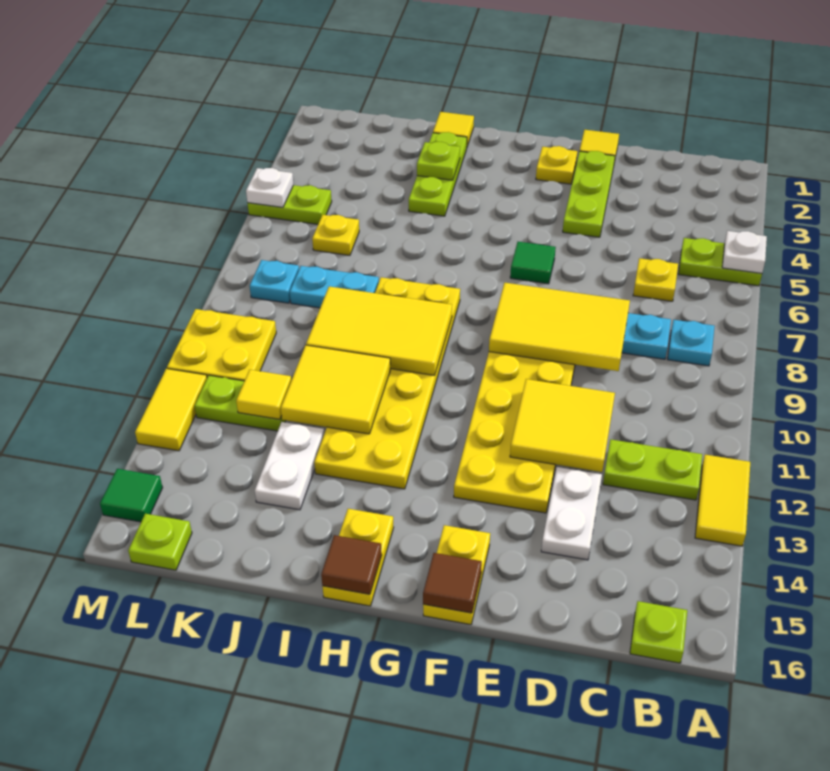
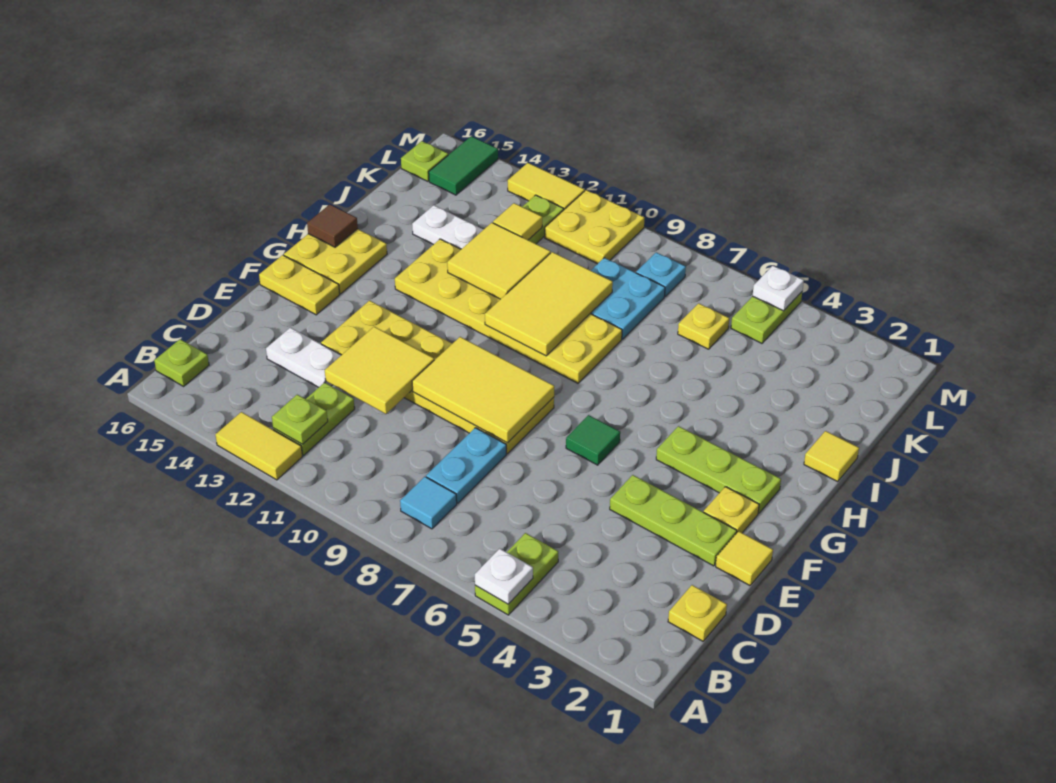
cyan plate B8 level 1 -> cyan tile B8 level 1
yellow plate C6 level 1 -> yellow plate C1 level 1
yellow tile D8:F9 level 2 -> yellow tile E8:F10 level 2
brown tile F16 level 2 -> none
yellow plate H15:H16 level 1 -> yellow plate G15:H16 level 1
lime plate I2:I4 level 1 -> lime plate G2:G4 level 1
lime plate I3 level 2 -> lime plate B12 level 2
cyan plate J8:K8 level 1 -> cyan plate J8:K9 level 1
green tile M15 level 1 -> green tile L15:M15 level 1

